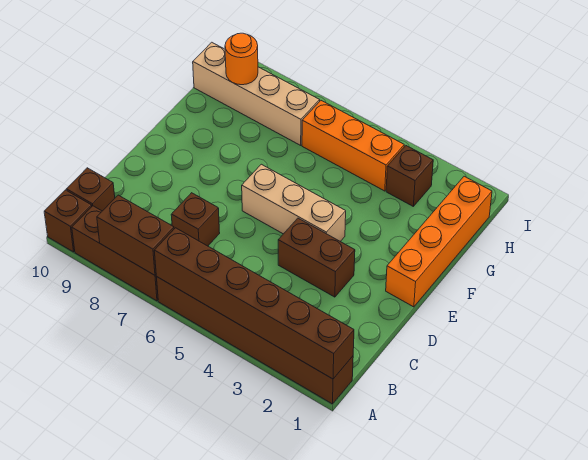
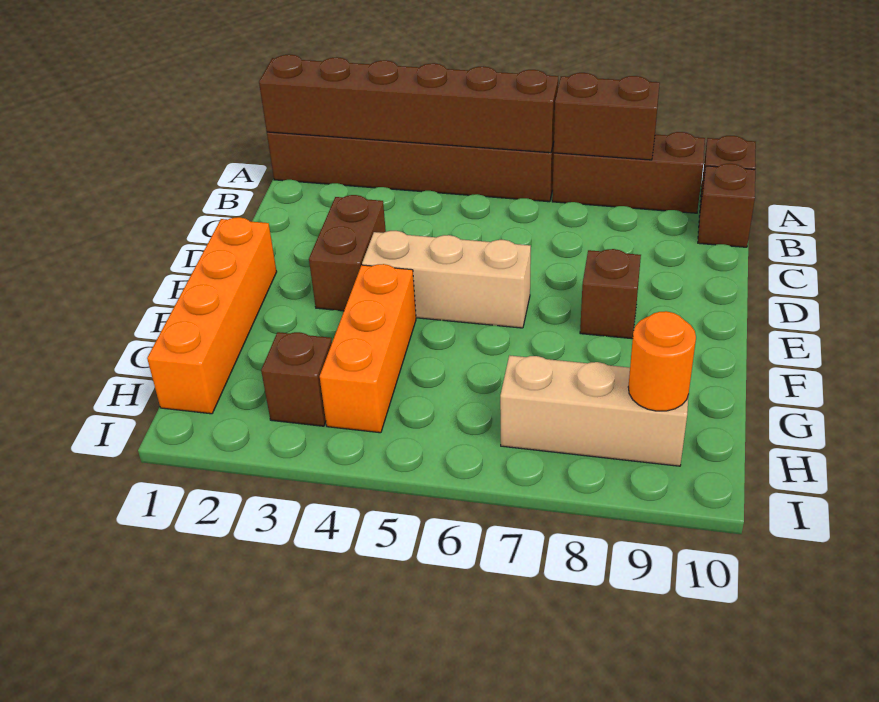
brown brick C7 level 1 -> brown brick E8 level 1
brown brick D3:D4 level 1 -> brown brick D3:E3 level 1
orange brick H4:H6 level 1 -> orange brick F4:H4 level 1
tan brick H7:H10 level 1 -> tan brick H7:H9 level 1

